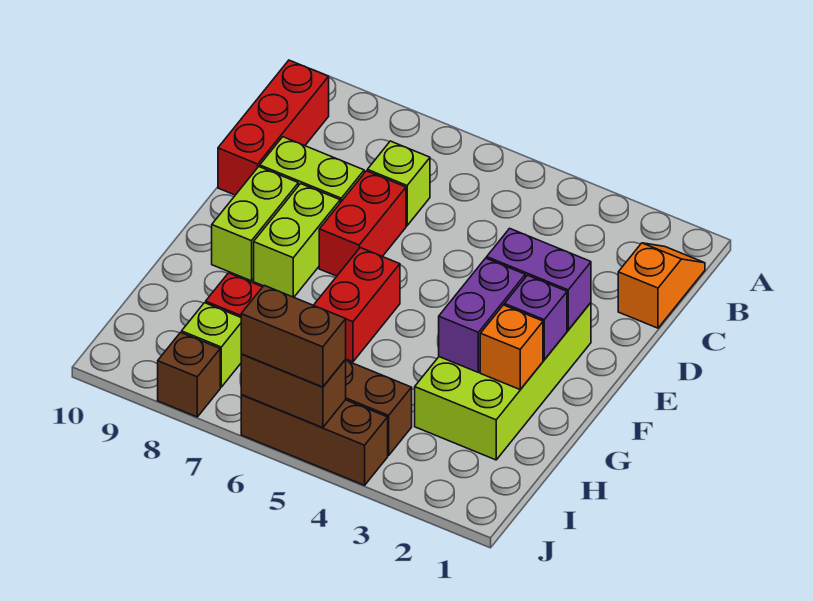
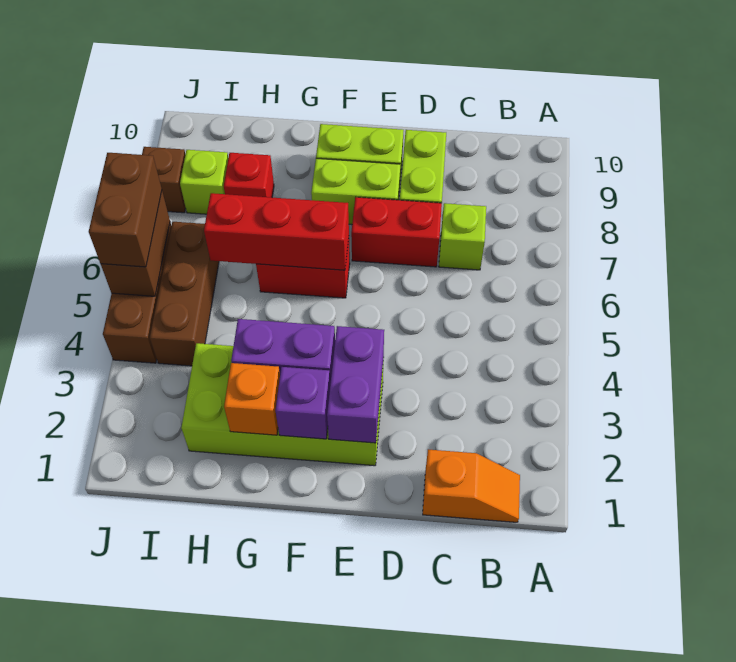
red brick B10:D10 level 1 -> red brick F6:H6 level 2

